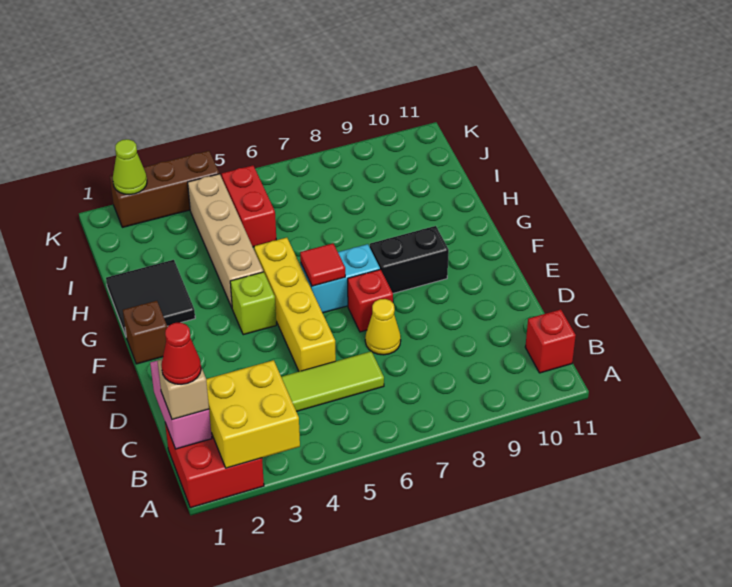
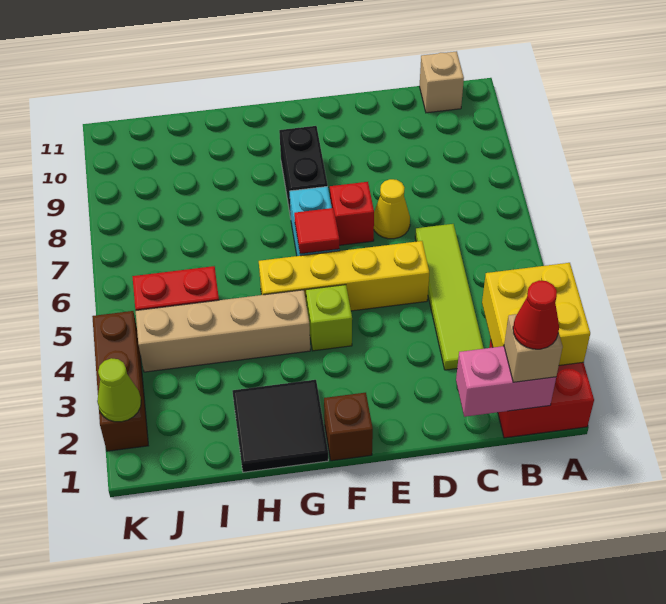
red brick B11 level 1 -> tan brick B11 level 1

